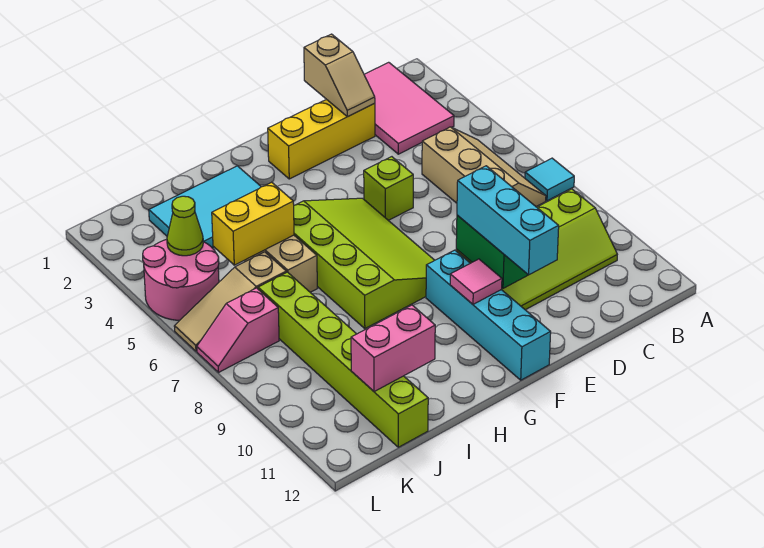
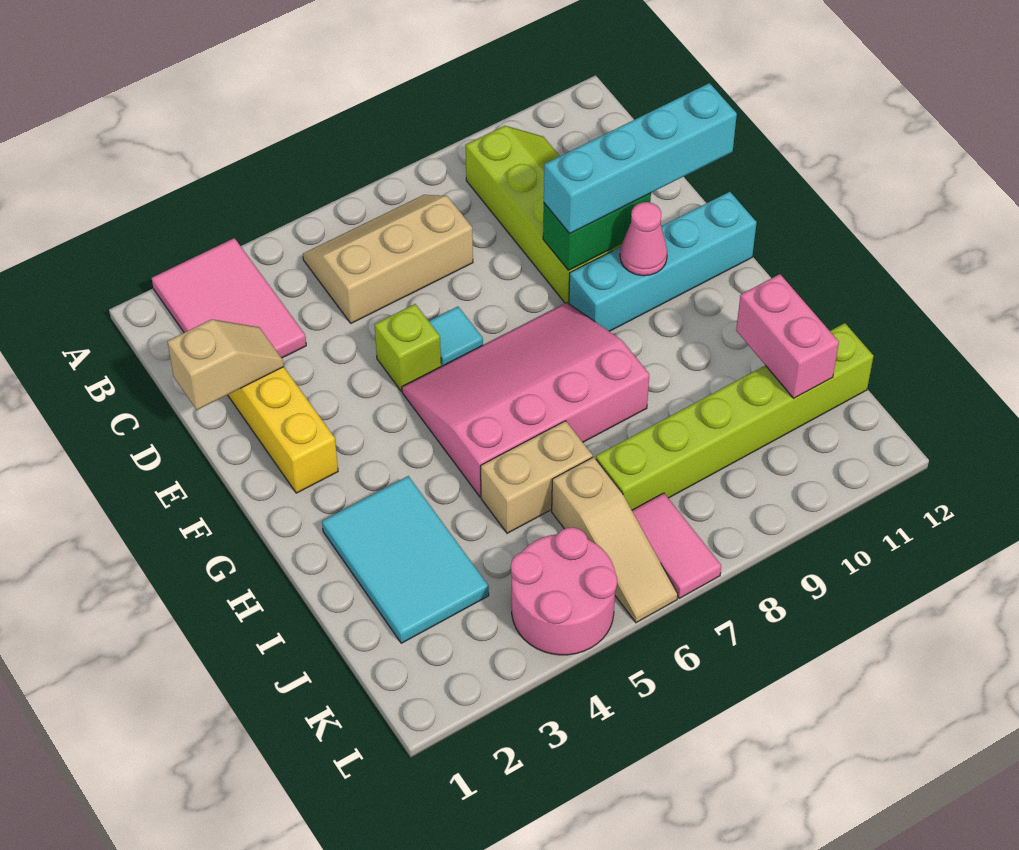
cyan tile A7 level 1 -> cyan tile E6 level 1
pink tile B1:C3 level 1 -> pink tile A2:C3 level 1
cyan brick E9:E11 level 3 -> cyan brick E9:E12 level 3
lime slope F5:H8 level 1 top H -> pink slope F5:H8 level 1 top H
pink tile F10 level 2 -> pink cone F10 level 2
yellow brick I5:J5 level 2 -> none
lime cone K4 level 2 -> none
pink slope K7:L7 level 1 top K -> pink tile K7:L7 level 1

